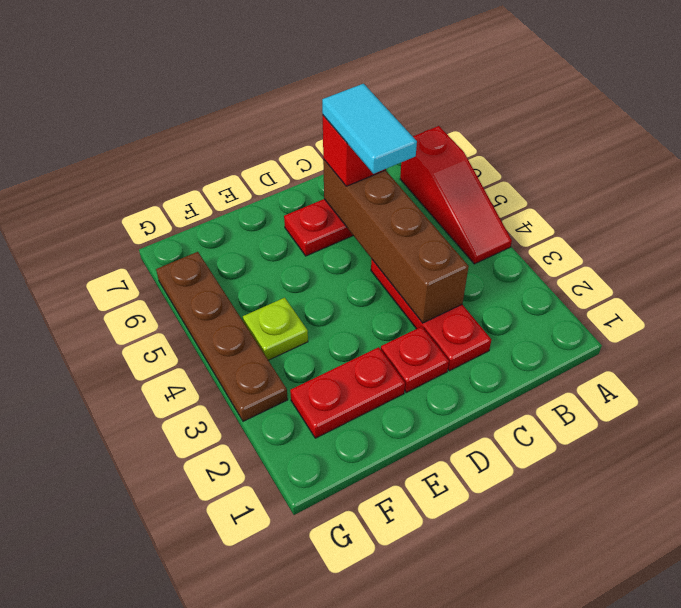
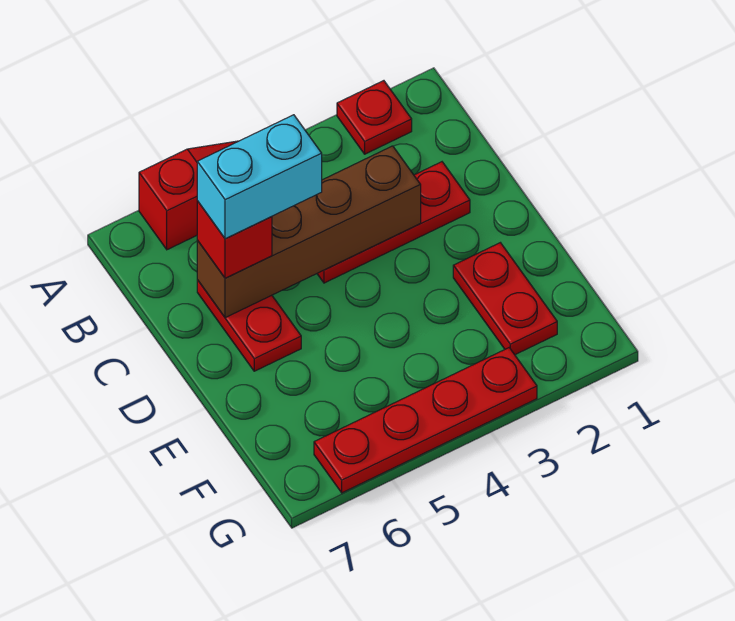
cyan tile C5:C6 level 4 -> cyan brick C5:C6 level 4
red plate D2 level 1 -> red plate A2 level 1
lime plate F4 level 1 -> none
brown plate G3:G6 level 1 -> red plate G3:G6 level 1

